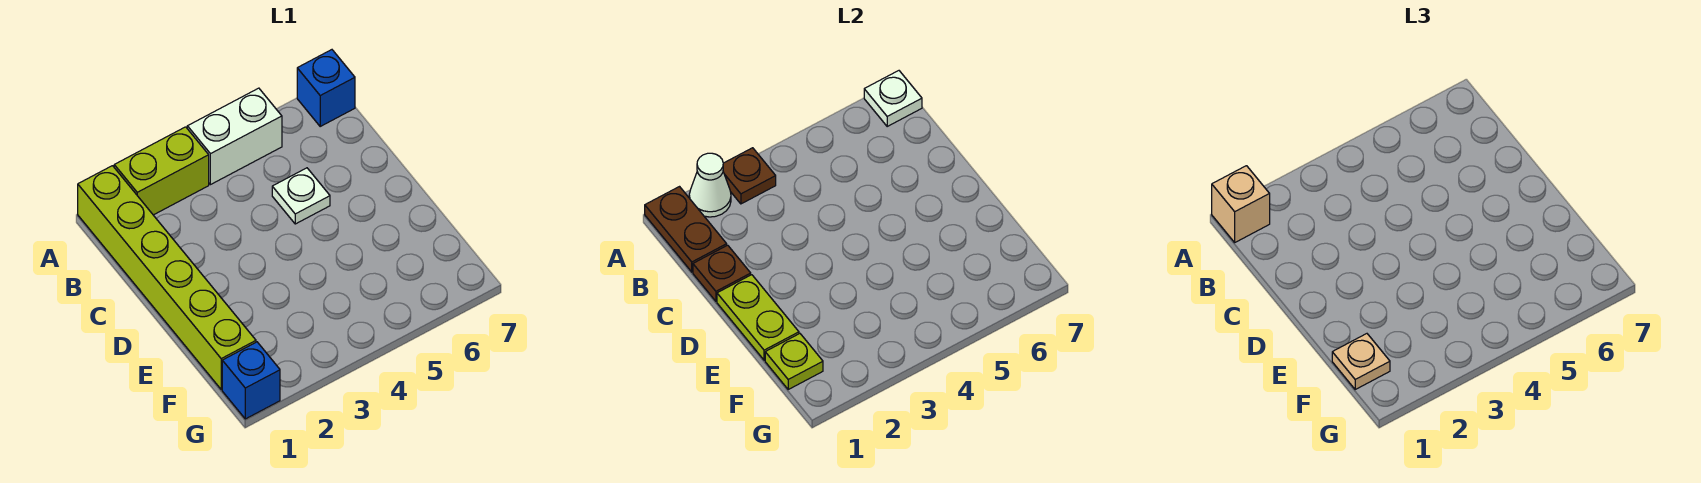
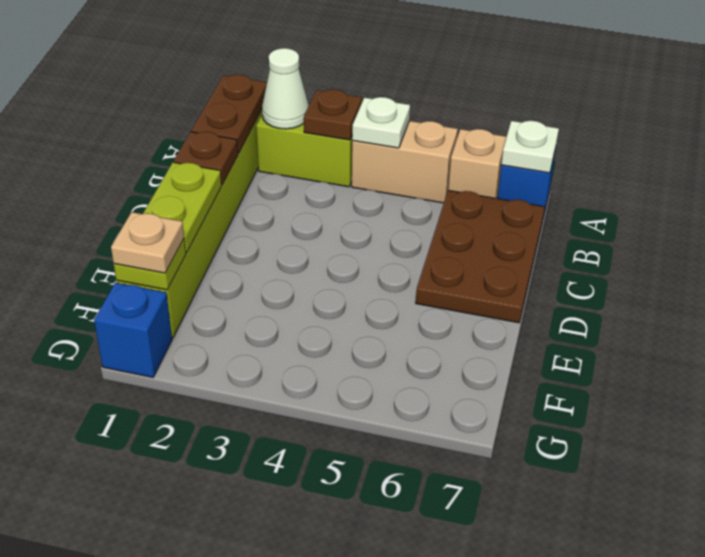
tan brick A1 level 3 -> tan brick A6 level 1
white brick A4:A5 level 1 -> tan brick A4:A5 level 1
none -> brown plate B6:D7 level 1
white plate C5 level 1 -> white plate A4 level 2

